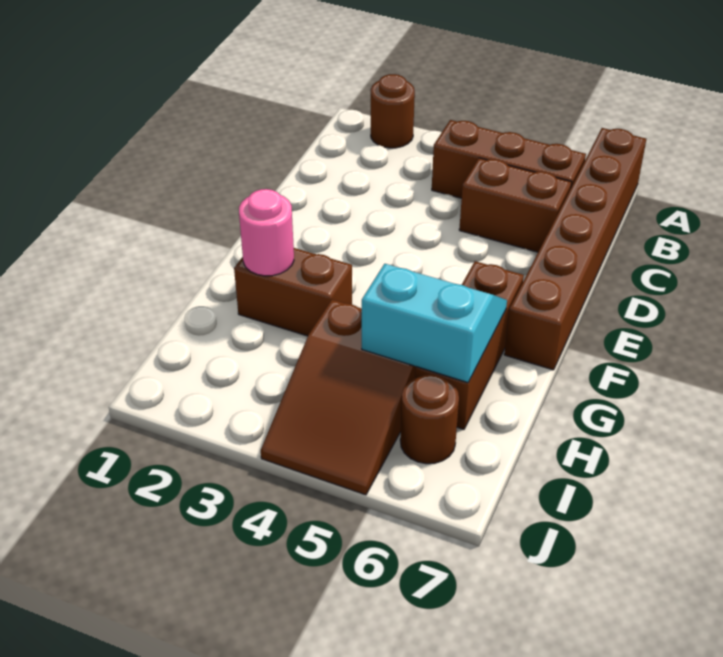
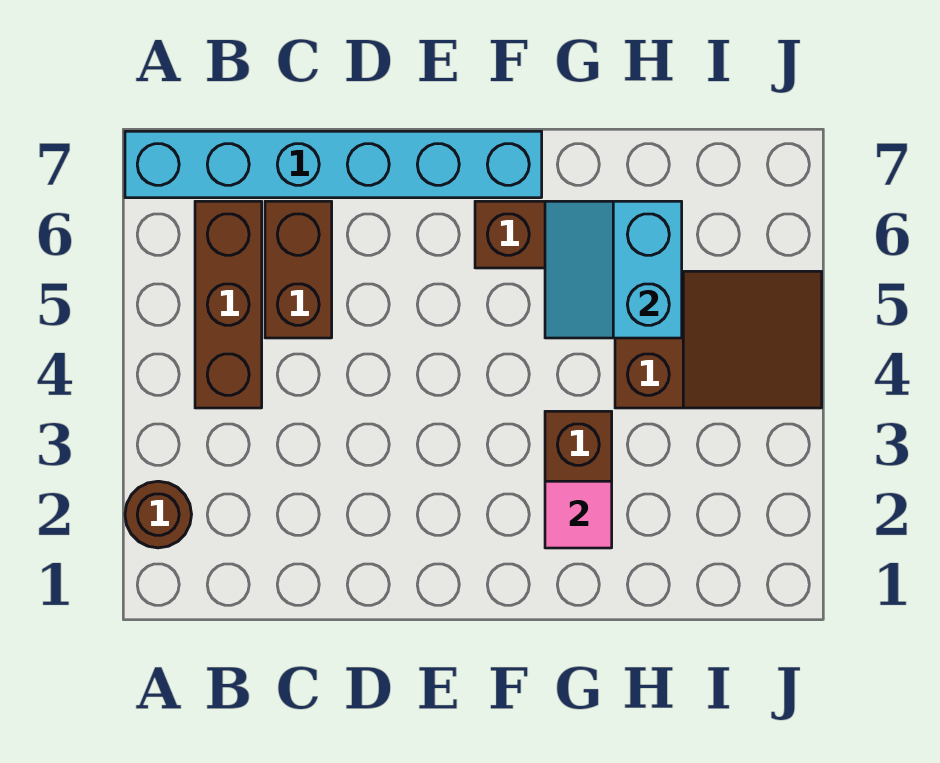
brown brick A7:F7 level 1 -> cyan brick A7:F7 level 1
pink round brick G2 level 2 -> pink tile G2 level 2
brown round brick I6 level 1 -> none

